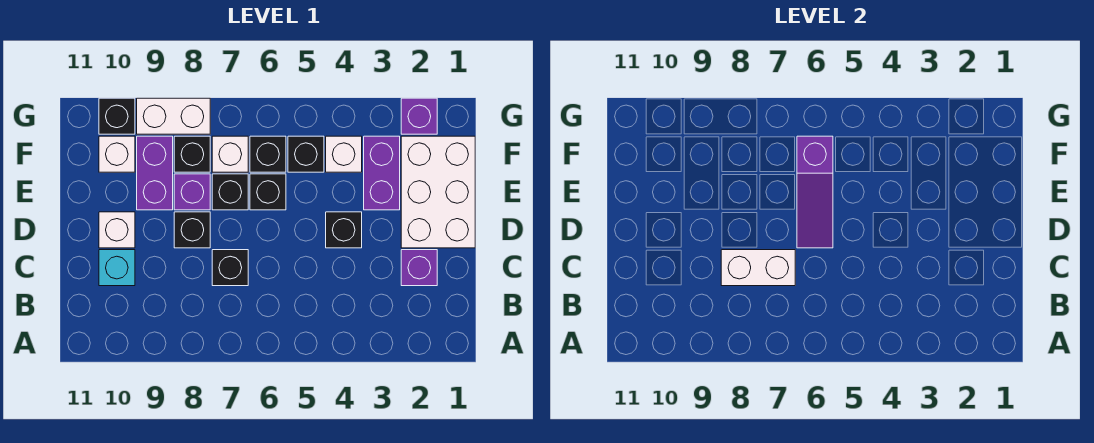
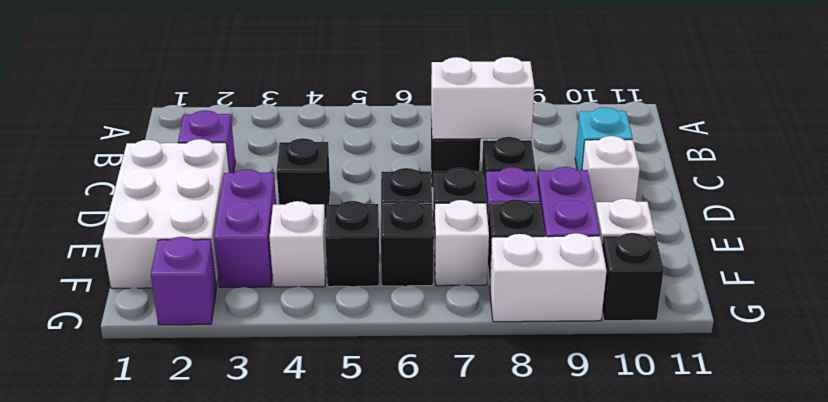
purple slope D6:F6 level 2 top F -> none

